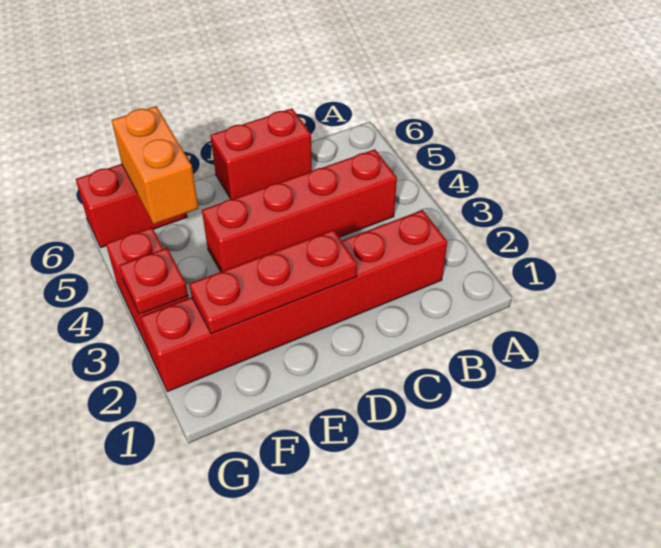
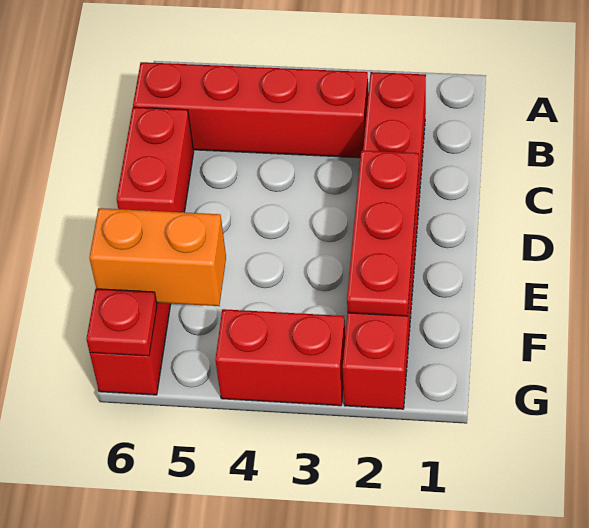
red brick B4:E4 level 1 -> red brick B3:B6 level 1
red plate G3 level 2 -> red plate G6 level 2

